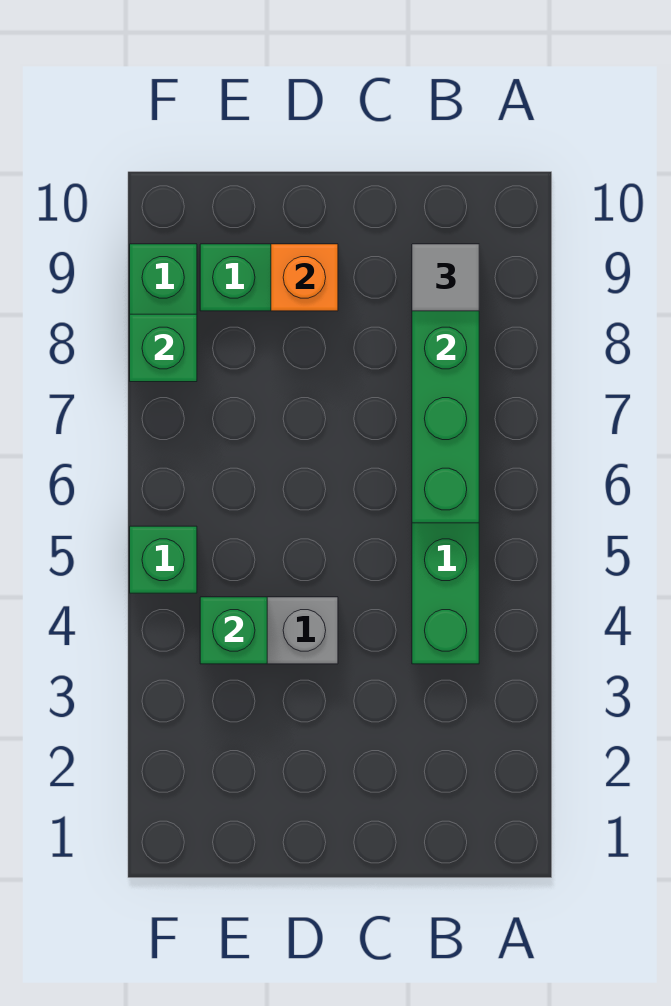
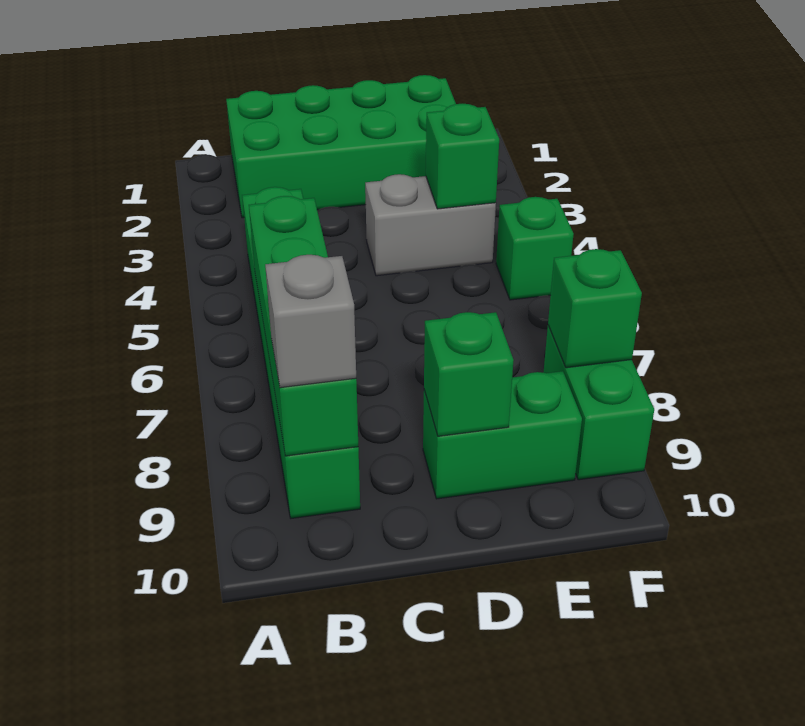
none -> green brick B1:E2 level 1
grey tile B9 level 3 -> grey brick B9 level 3
orange brick D9 level 2 -> green brick D9 level 2

